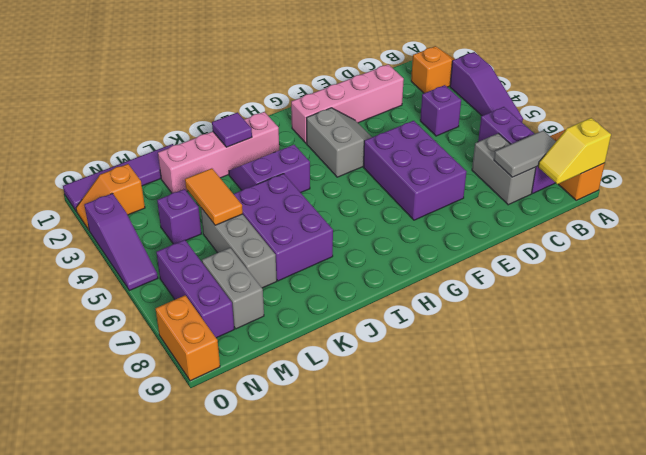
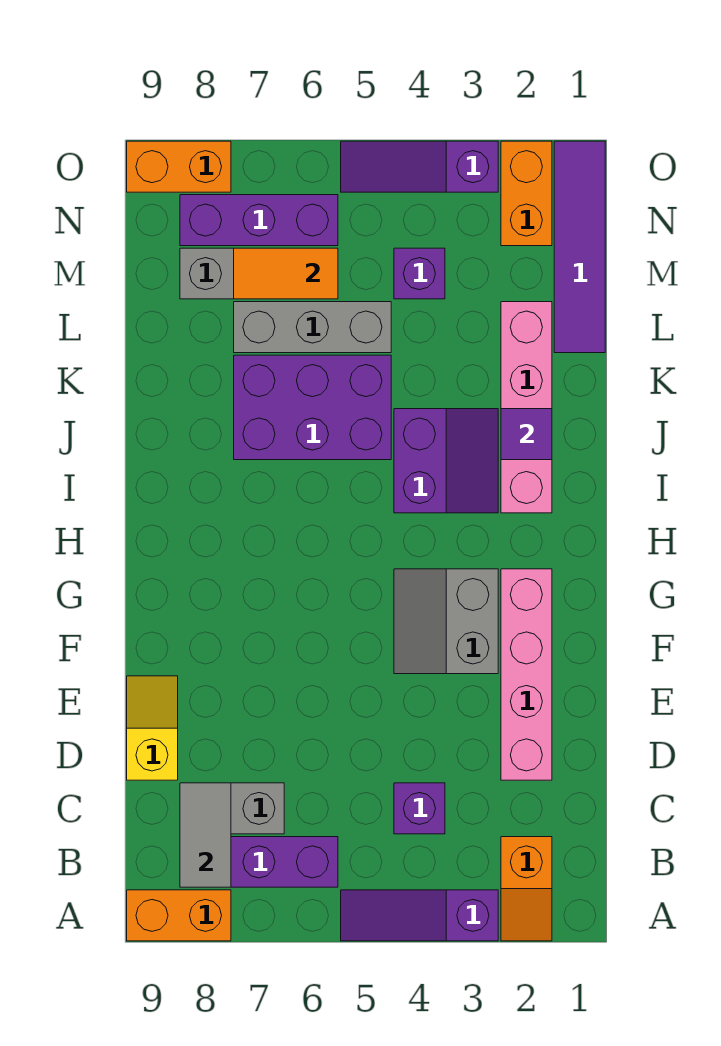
yellow slope A9:B9 level 2 top A -> yellow slope D9:E9 level 1 top D
purple brick E5:F7 level 1 -> none
grey slope F3:G4 level 1 top G -> grey slope F3:G4 level 1 top 3
orange tile L4:L5 level 2 -> orange tile M6:M7 level 2
orange slope N2:O2 level 1 top N -> orange brick N2:O2 level 1

